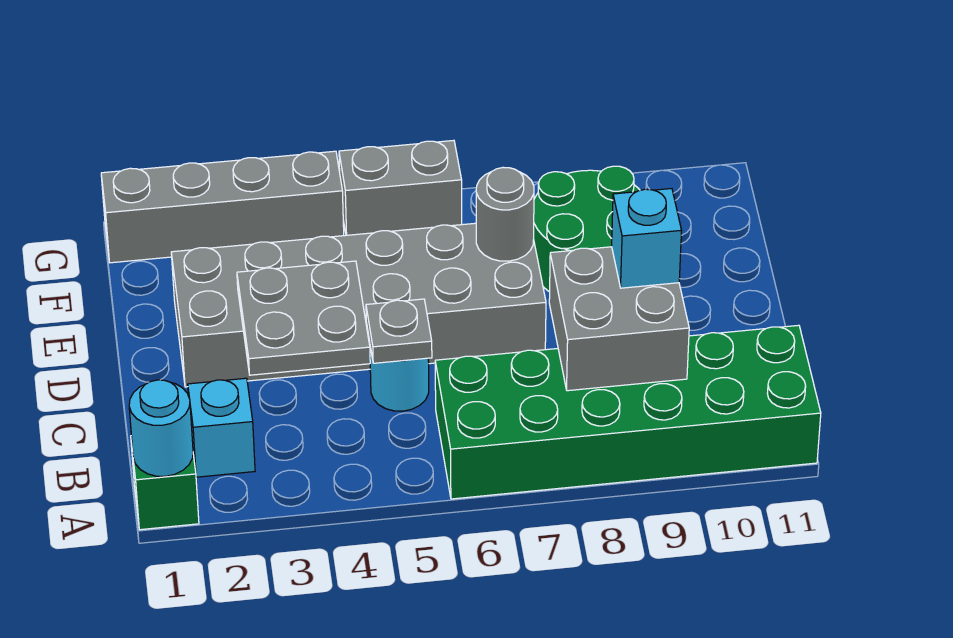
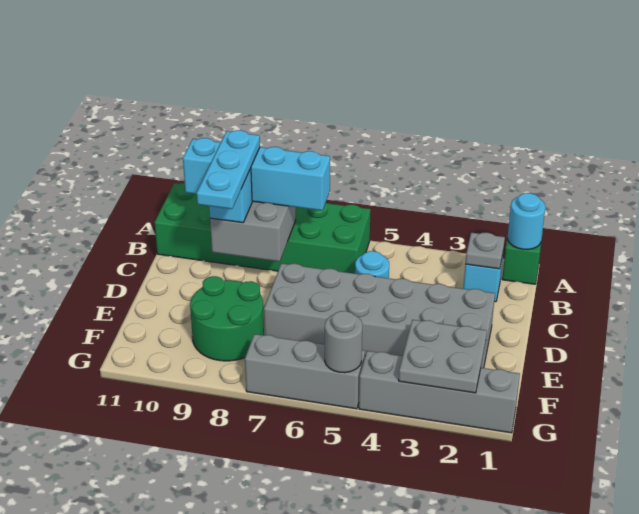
none -> cyan brick B7:B10 level 3
none -> cyan plate B9:D9 level 4
grey plate C3:D4 level 2 -> grey plate F2:G3 level 2
grey plate C5 level 2 -> grey plate B2 level 2
grey round brick E7 level 2 -> grey round brick G5 level 2
grey brick G5:G6 level 1 -> grey brick G5:G7 level 1

